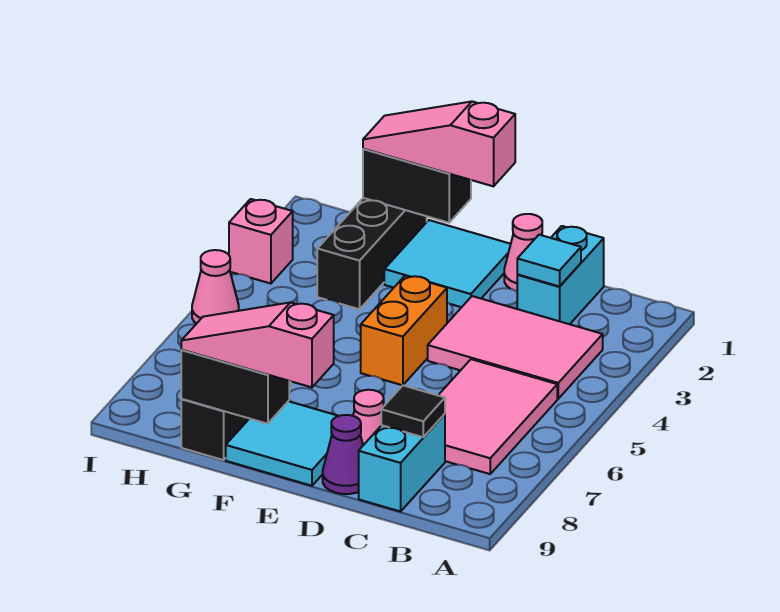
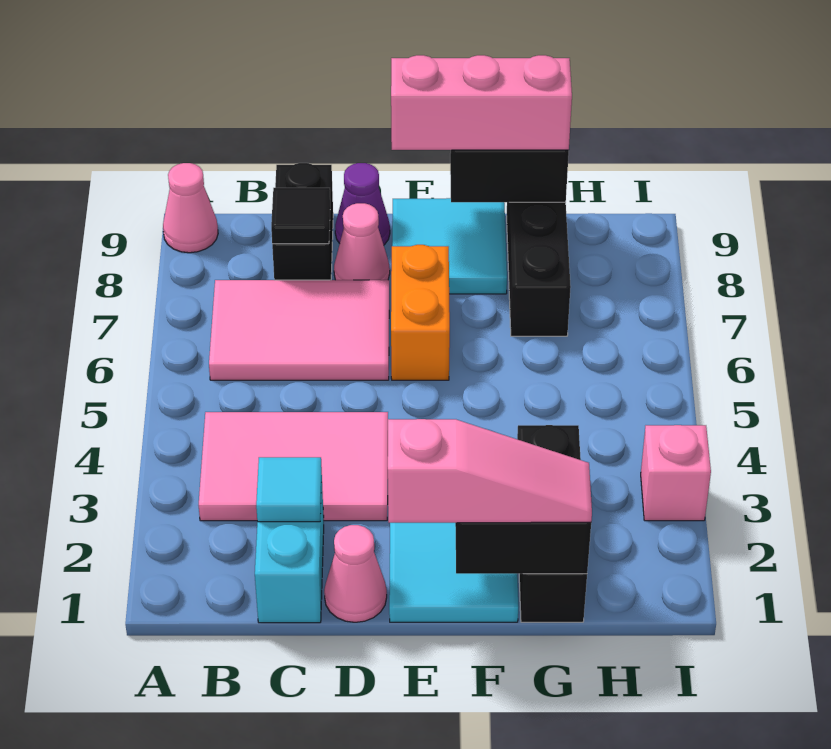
pink tile B5:C7 level 1 -> pink tile B6:D7 level 1
cyan brick C8:C9 level 1 -> black brick C8:C9 level 1
orange brick E4:E5 level 1 -> orange brick E6:E7 level 1
pink slope E9:G9 level 3 top E -> pink brick E9:G9 level 3
pink cone I5 level 1 -> pink cone A9 level 1

